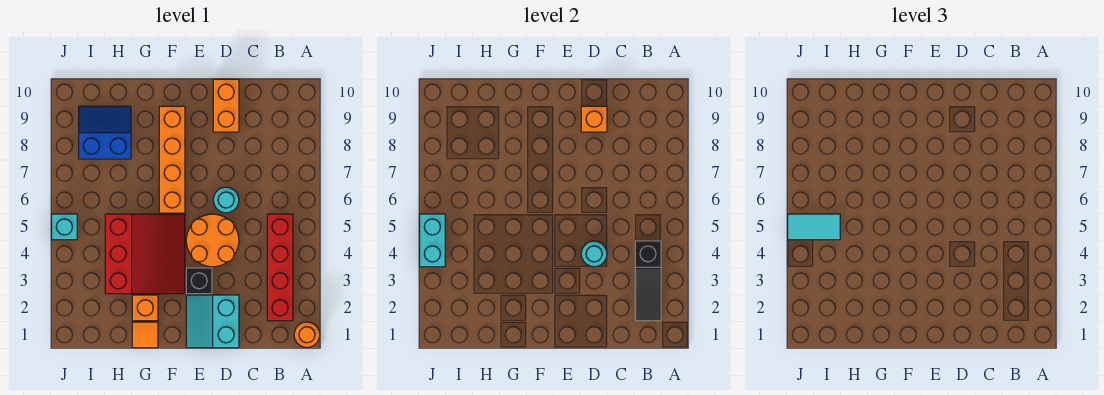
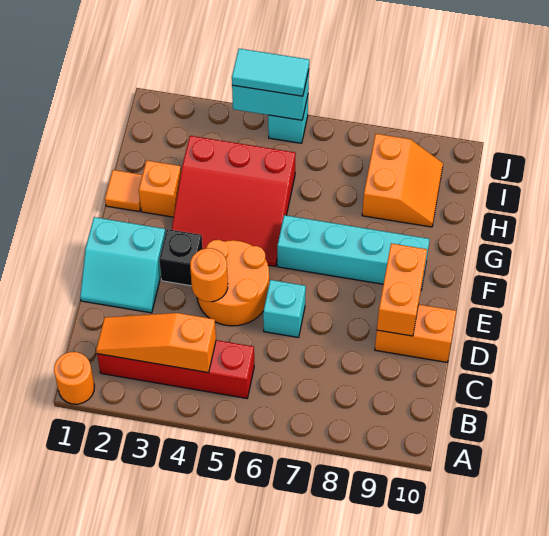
black slope B2:B4 level 2 top 4 -> orange slope B2:B4 level 2 top 4
cyan slope D1:E2 level 1 top D -> cyan slope D1:E2 level 1 top E
cyan round brick D4 level 2 -> orange round brick D4 level 2
cyan round brick D6 level 1 -> cyan brick D6 level 1
orange brick D9 level 2 -> orange brick D9:E9 level 2
orange brick F6:F9 level 1 -> cyan brick F6:F9 level 1
blue slope H8:I9 level 1 top 8 -> orange slope H8:I9 level 1 top 8
cyan tile I5:J5 level 3 -> cyan tile J4:J5 level 3

